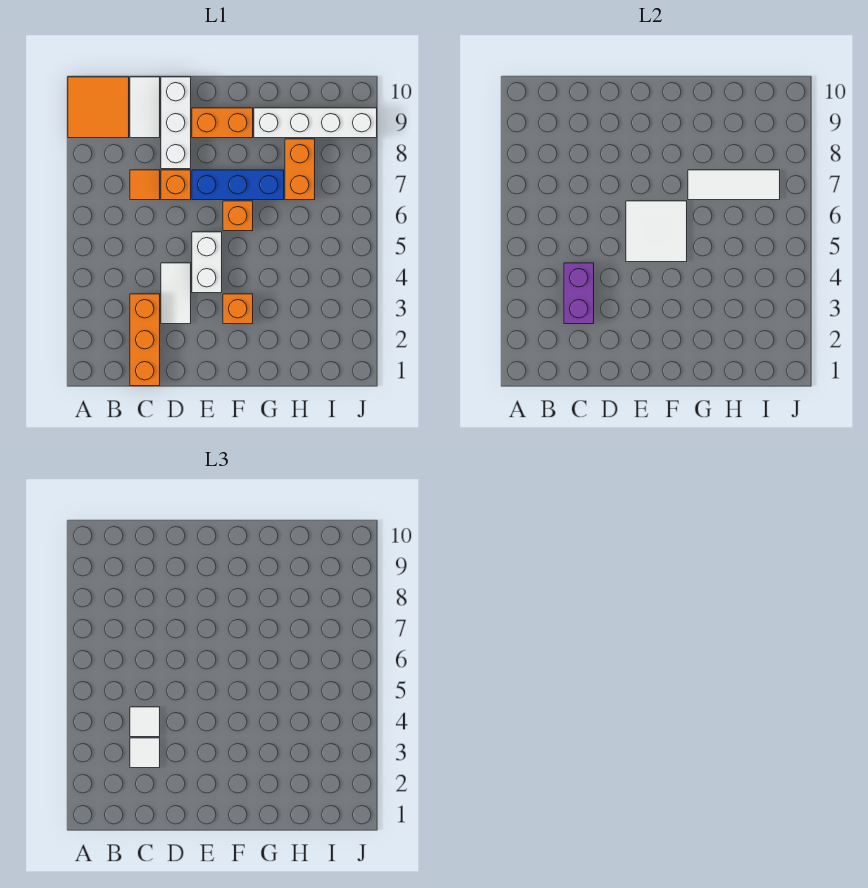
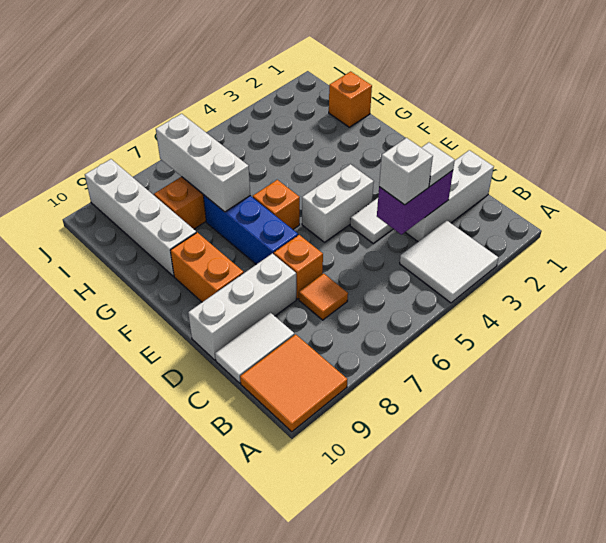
orange brick C1:C3 level 1 -> white brick C1:C3 level 1
white tile C4 level 3 -> white brick C4 level 3
white tile E5:F6 level 2 -> white tile A3:B4 level 1
orange brick F3 level 1 -> orange brick H1 level 1
white tile G7:I7 level 2 -> white brick G7:I7 level 2

